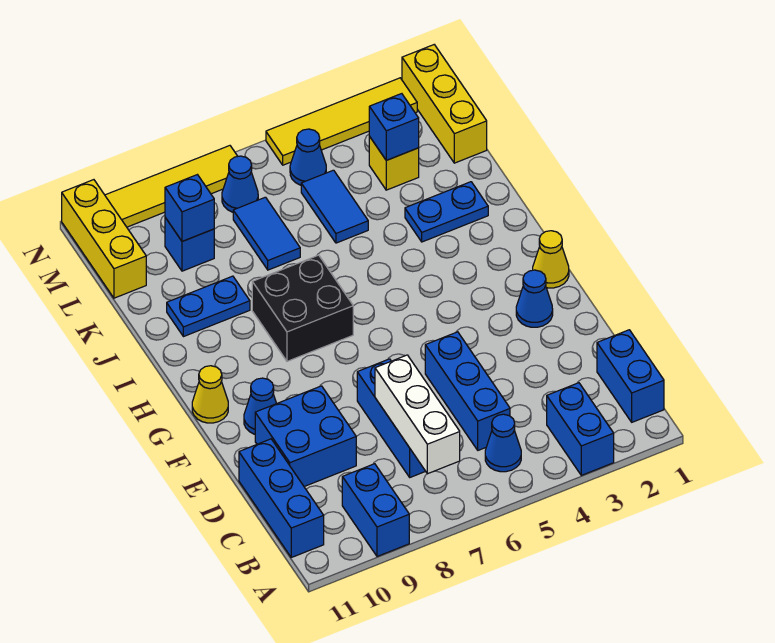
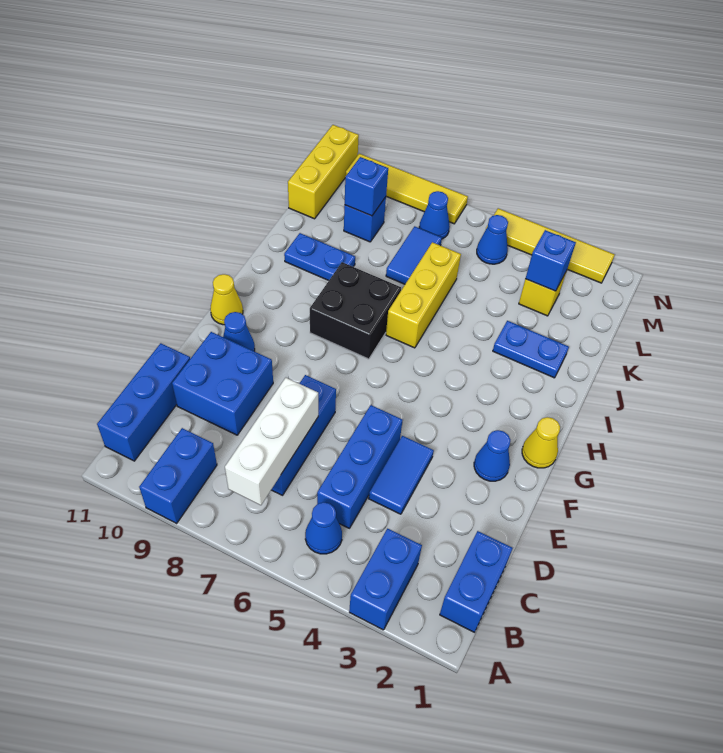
blue tile K5:L5 level 1 -> blue tile D4:E4 level 1
yellow brick L1:N1 level 1 -> yellow brick I6:K6 level 1

